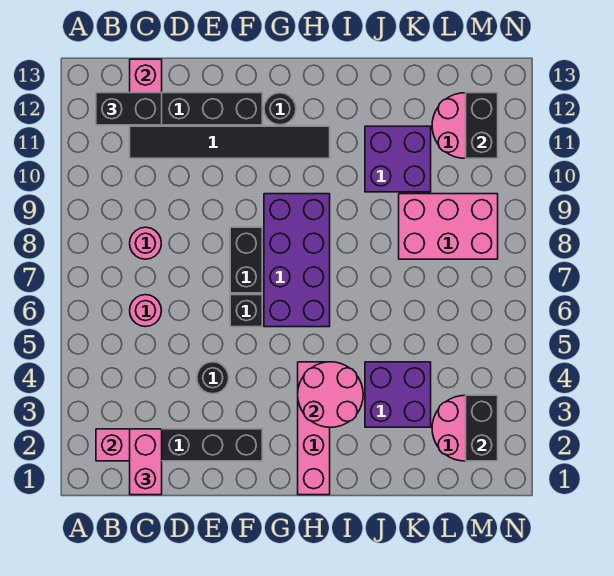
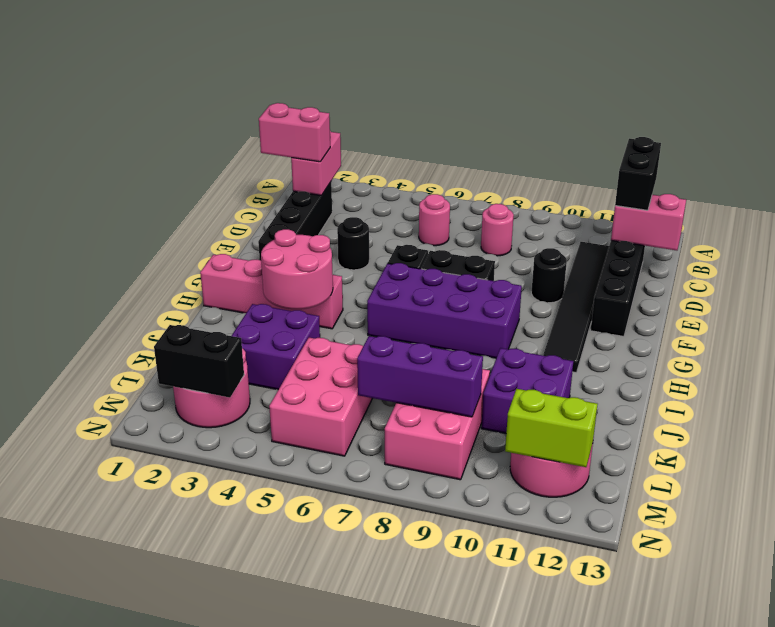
black round brick G12 level 1 -> black round brick E10 level 1
none -> pink brick K5:M6 level 1
none -> purple brick L7:L9 level 2
black brick M11:M12 level 2 -> lime brick M11:M12 level 2

